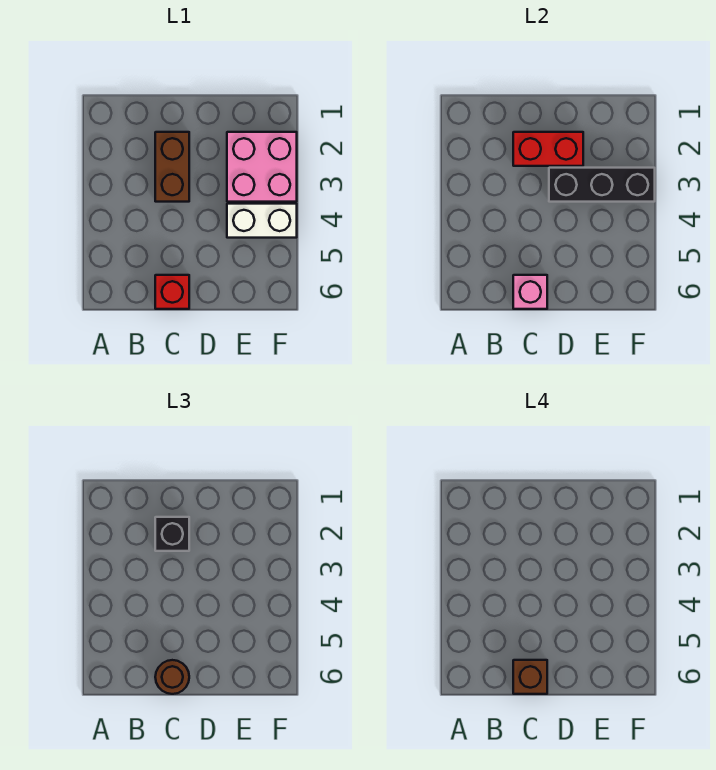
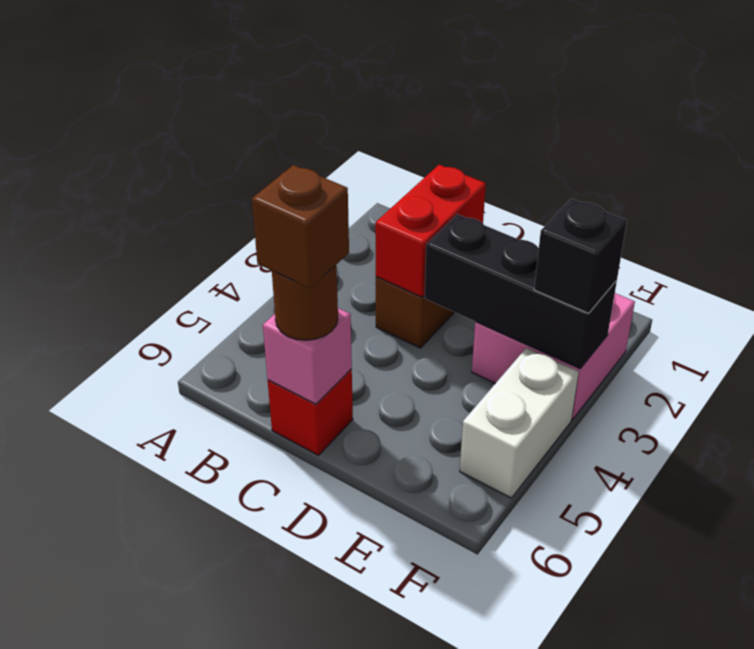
red brick C2:D2 level 2 -> red brick C2:C3 level 2
black brick C2 level 3 -> black brick F3 level 3
white brick E4:F4 level 1 -> white brick F4:F5 level 1

